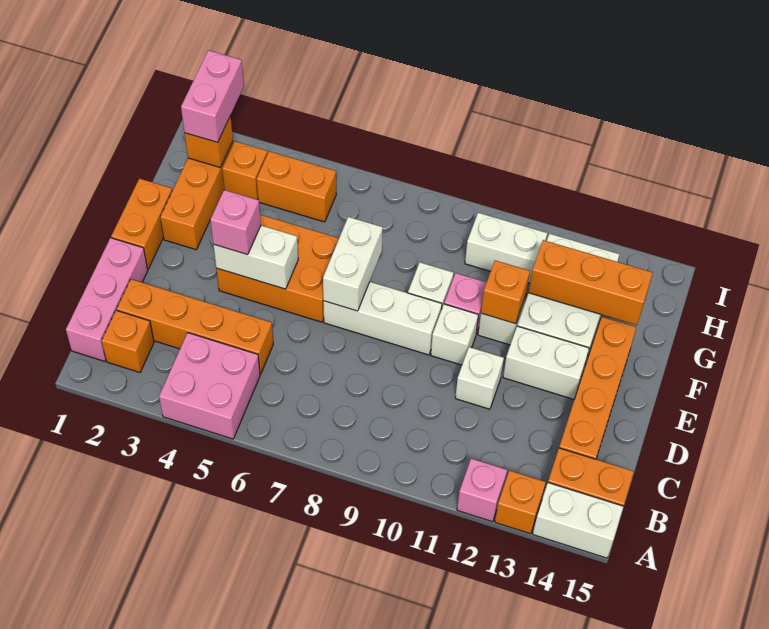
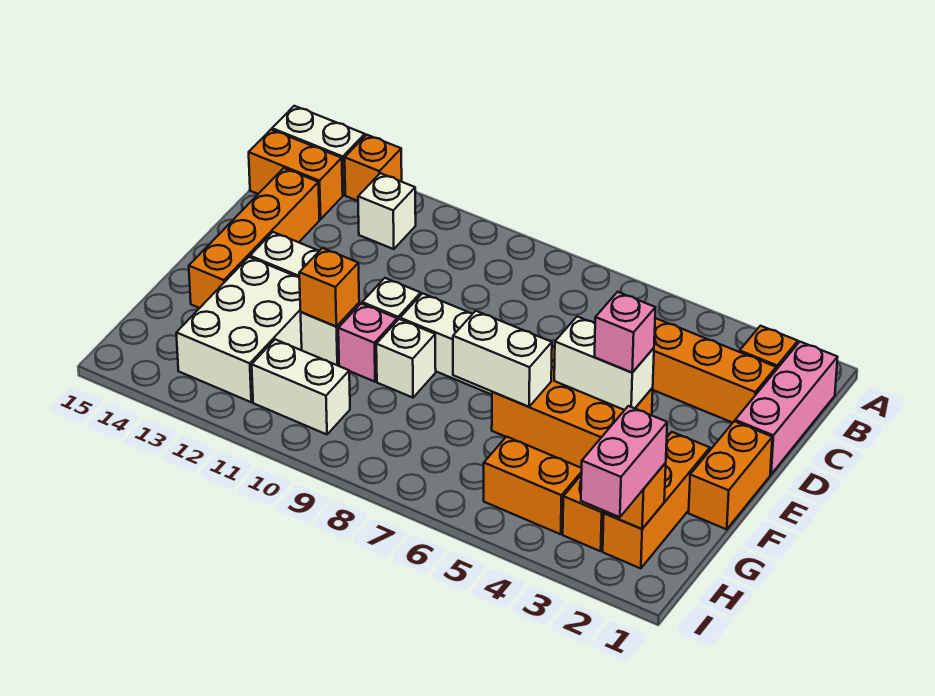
pink brick A4:B5 level 1 -> none
pink brick A12 level 1 -> none
white brick D11 level 1 -> white brick B12 level 1
white brick E7:F7 level 2 -> white brick F6:F7 level 2
orange brick G12:G14 level 2 -> none

